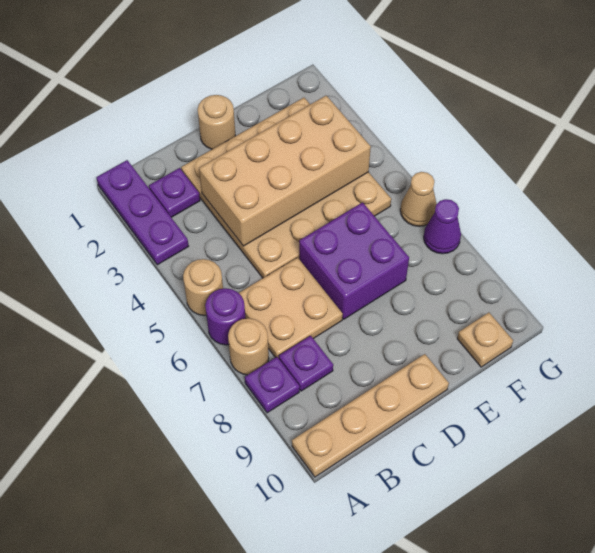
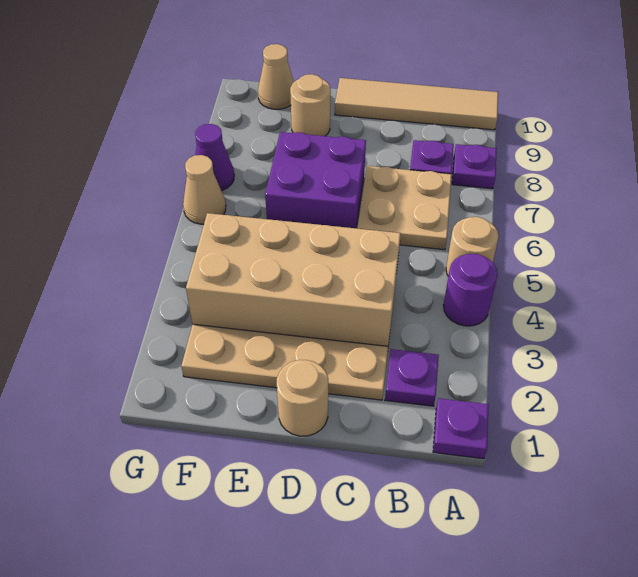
purple plate A1:A3 level 1 -> purple plate A1 level 1
purple round brick A6 level 1 -> purple round brick A4 level 1
tan round brick A7 level 1 -> tan round brick E9 level 1
tan plate A10:D10 level 1 -> tan tile A10:D10 level 1
tan plate F10 level 1 -> tan cone F10 level 1

